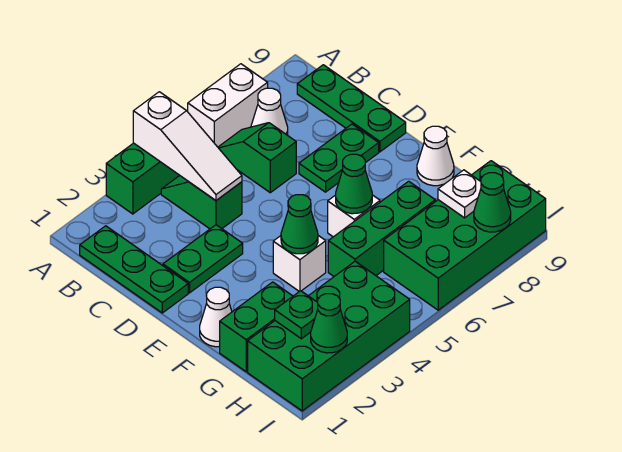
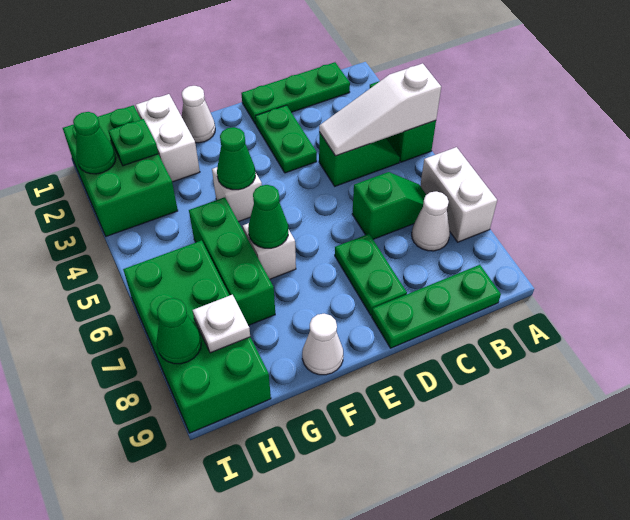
green brick G1:G2 level 1 -> white brick G1:G2 level 1
green brick H1:I4 level 1 -> green brick H1:I3 level 1

